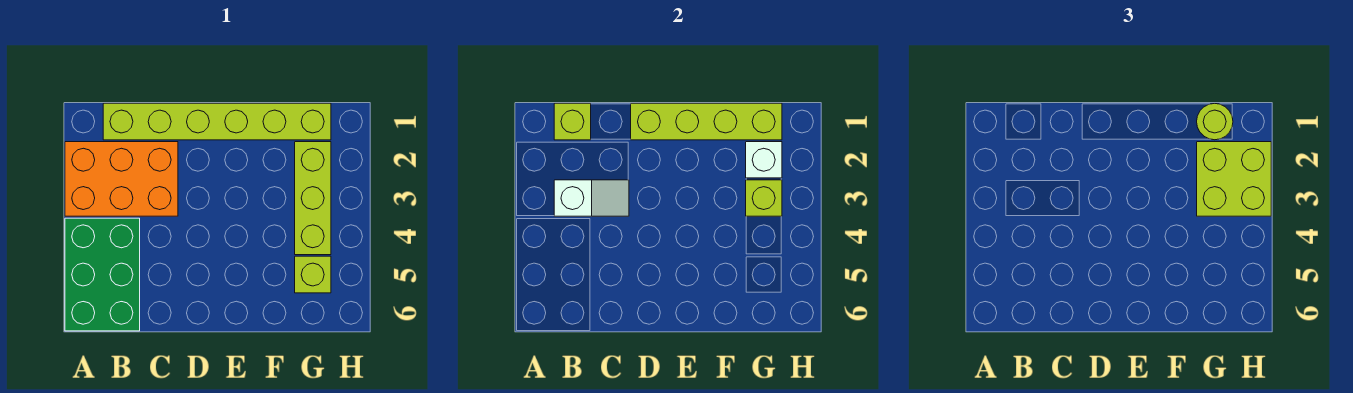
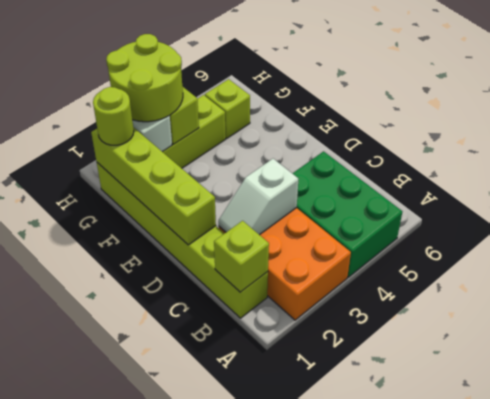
green brick A4:B6 level 1 -> green brick A4:C5 level 1
white slope B3:C3 level 2 top B -> white slope C2:C3 level 2 top 3
lime brick G2:H3 level 3 -> lime round brick G2:H3 level 3

